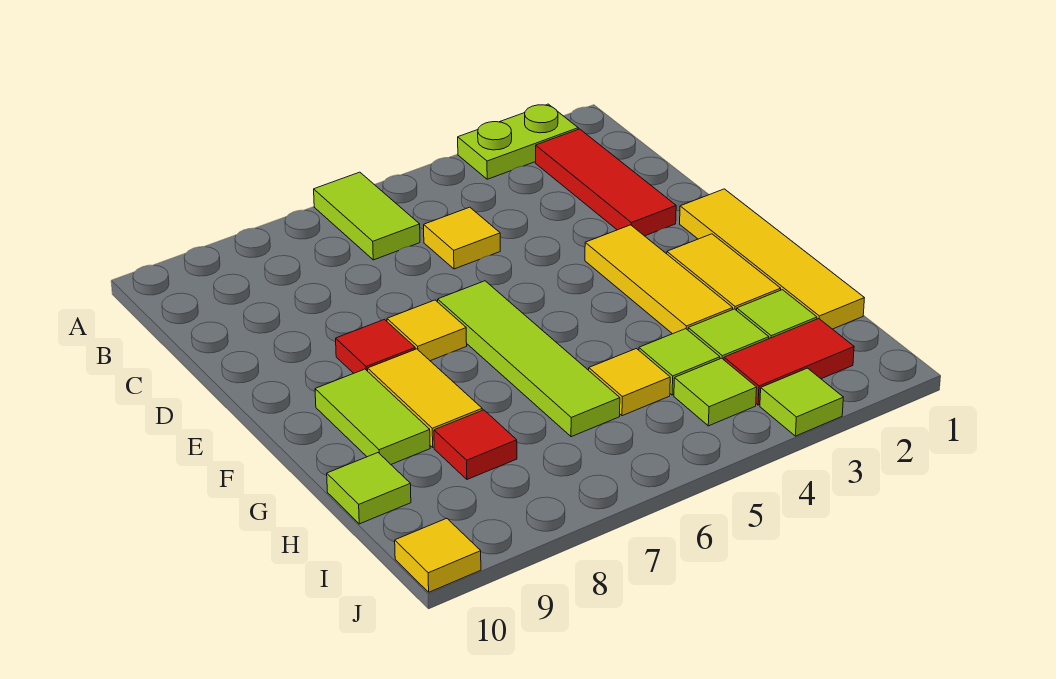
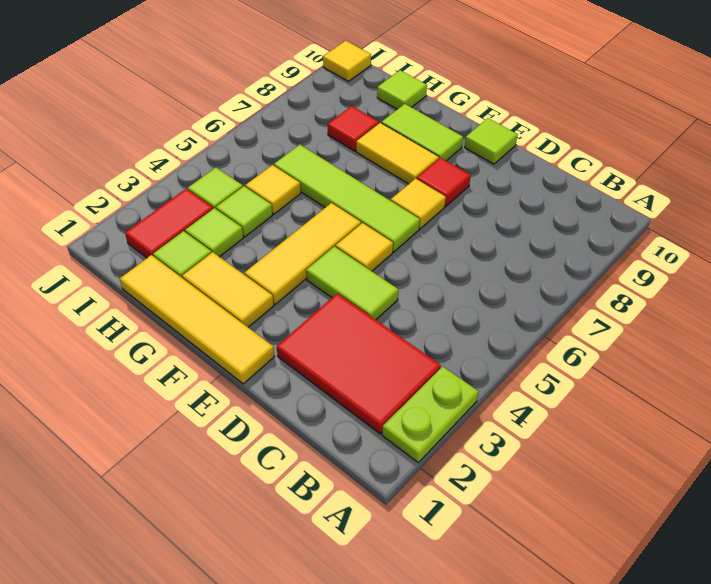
lime tile A6:B6 level 1 -> lime tile D4:E4 level 1
red tile B2:D2 level 1 -> red tile B2:D3 level 1
yellow tile C5 level 1 -> yellow tile E5 level 1
yellow tile E3:G3 level 1 -> yellow tile F3:F5 level 1
lime tile J3 level 1 -> lime tile E10 level 1

